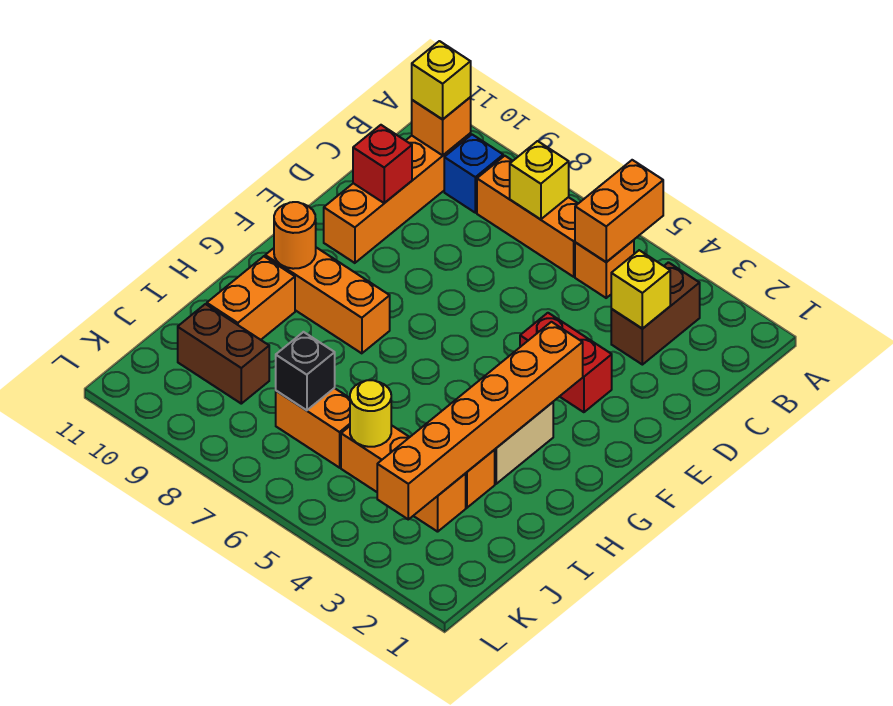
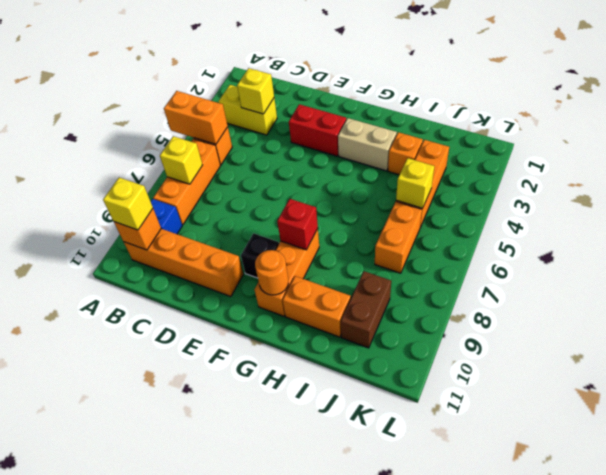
brown brick B3:C3 level 1 -> yellow brick B3:C3 level 1
red brick D10 level 2 -> red brick G8 level 2
red brick E3:E4 level 1 -> red brick E3:F3 level 1
orange brick F3:K3 level 2 -> none
yellow round brick J5 level 2 -> yellow brick J5 level 2
black brick J7 level 2 -> black brick F9 level 1

